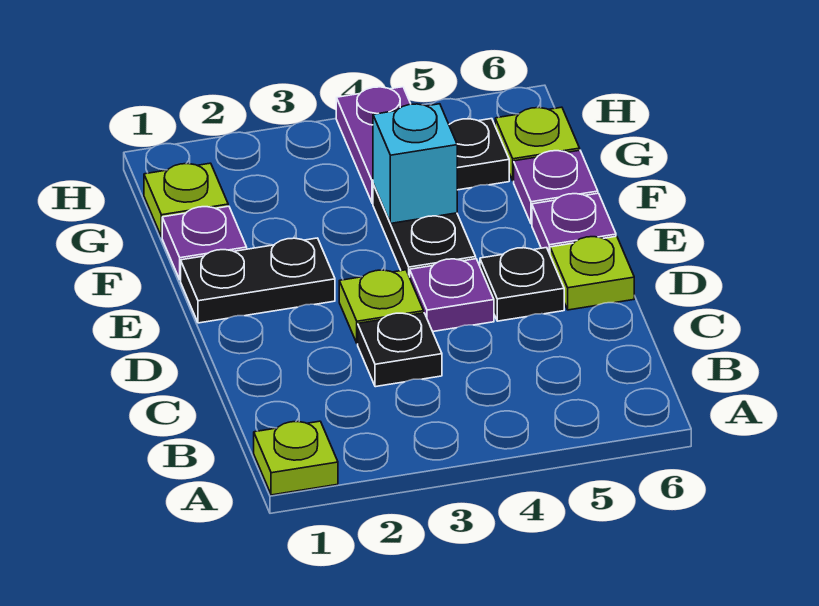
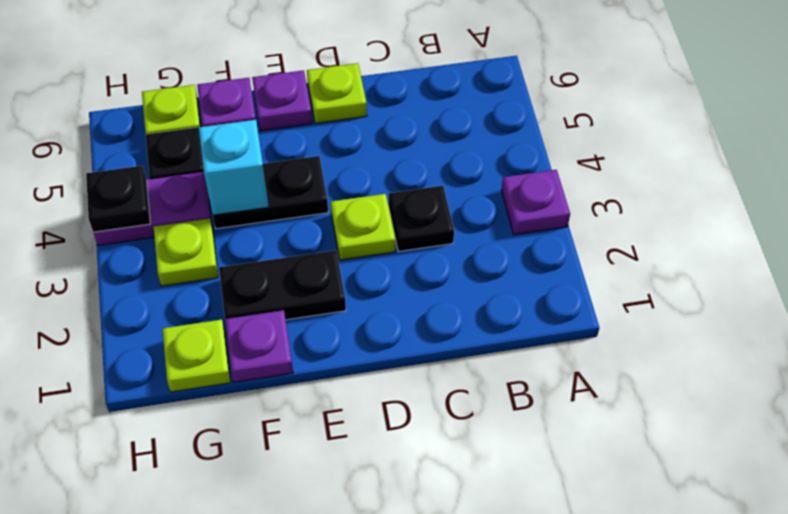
lime plate A1 level 1 -> lime plate G3 level 1
purple plate D4 level 1 -> purple plate A3 level 1
black plate D5 level 1 -> black plate H4 level 2
black plate E1:E2 level 1 -> black plate E2:F2 level 1

